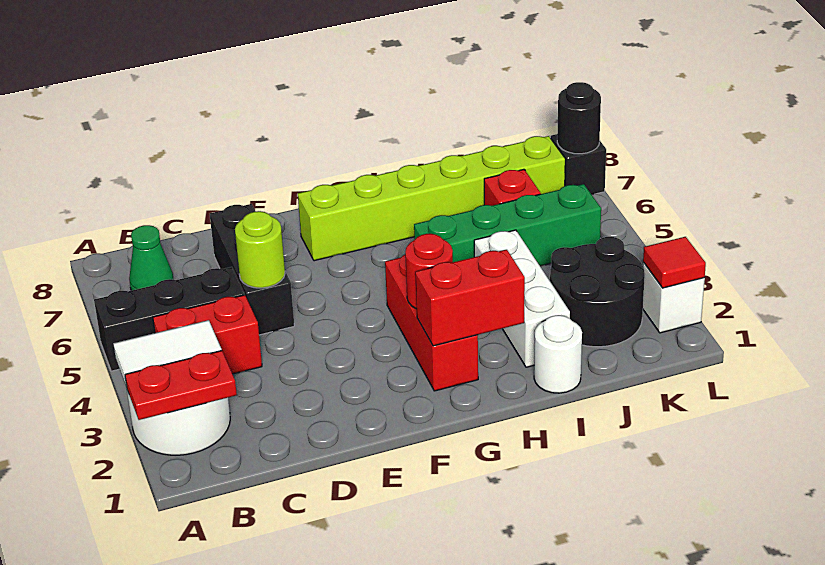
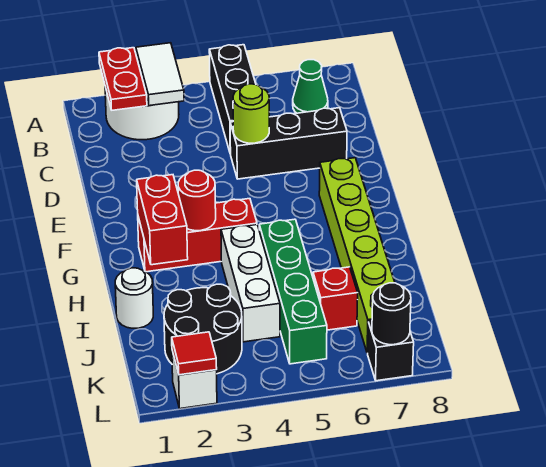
red brick B4:C4 level 1 -> none
white brick I2:I4 level 1 -> white brick H4:J4 level 1

